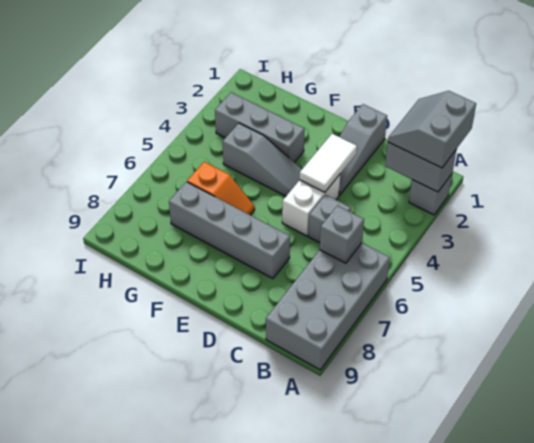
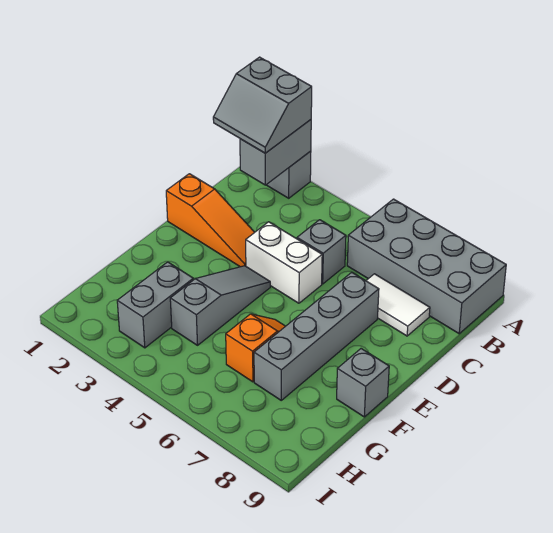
grey brick B6 level 2 -> grey brick F9 level 1
grey slope D1:D3 level 1 top 1 -> orange slope D1:D3 level 1 top 1
white tile D3:D4 level 2 -> white tile C7:C8 level 1
grey brick F3:H3 level 1 -> grey brick G3:H3 level 1

